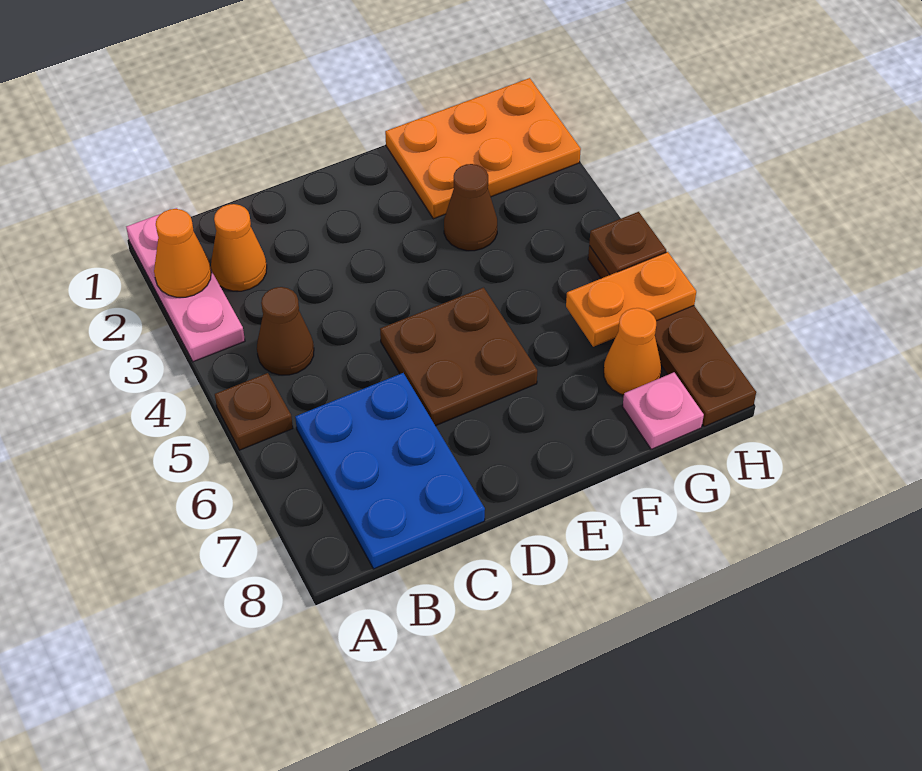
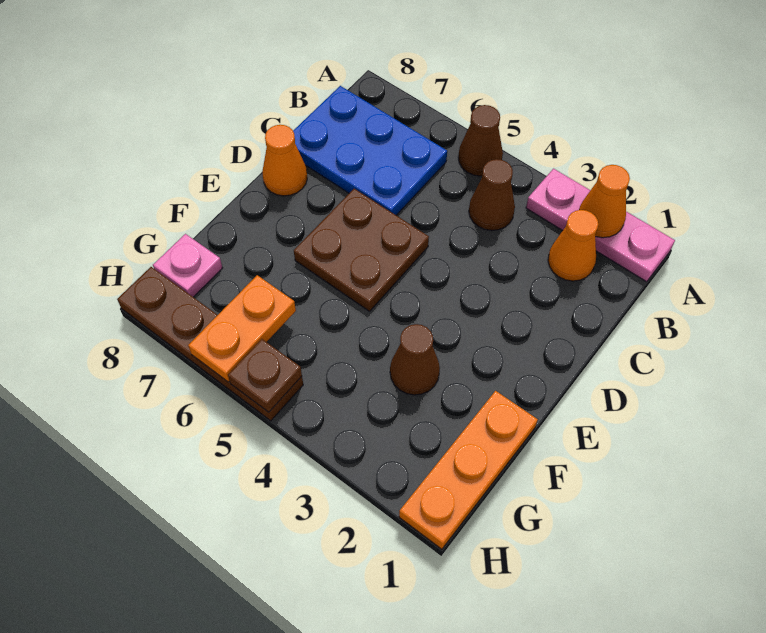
brown plate A5 level 1 -> brown cone A5 level 1
orange plate F1:H2 level 1 -> orange plate F1:H1 level 1
orange cone G7 level 1 -> orange cone D8 level 1

